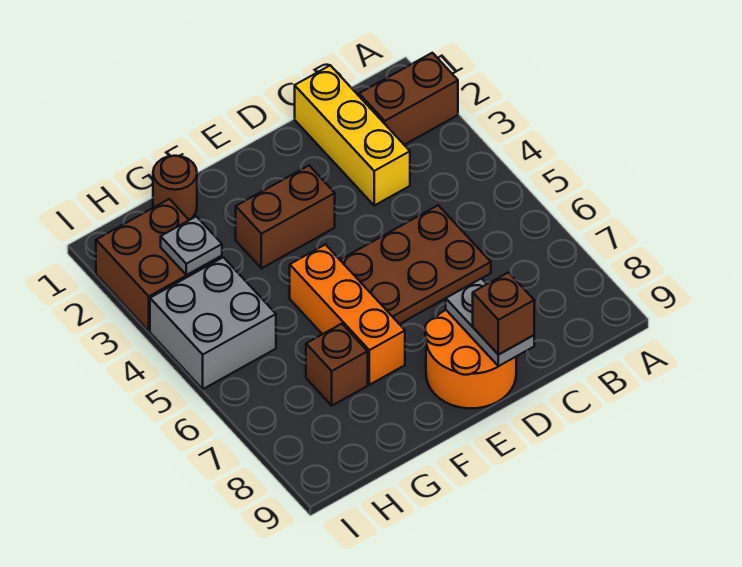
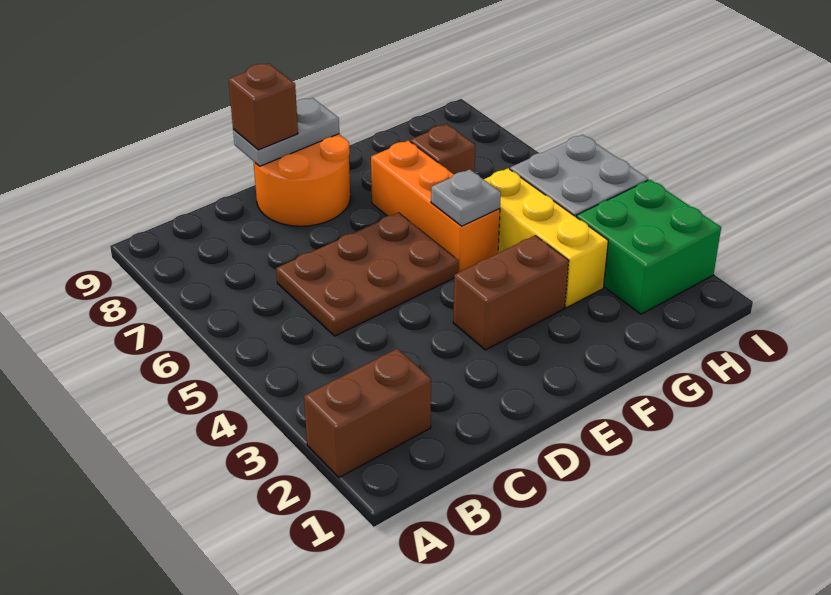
yellow brick C1:C3 level 1 -> yellow brick G3:G5 level 1
grey plate D8:D9 level 2 -> grey plate D9:E9 level 2
brown round brick G1 level 1 -> none
brown brick H2:I3 level 1 -> green brick H2:I3 level 1
grey plate H3 level 2 -> grey plate F5 level 2

